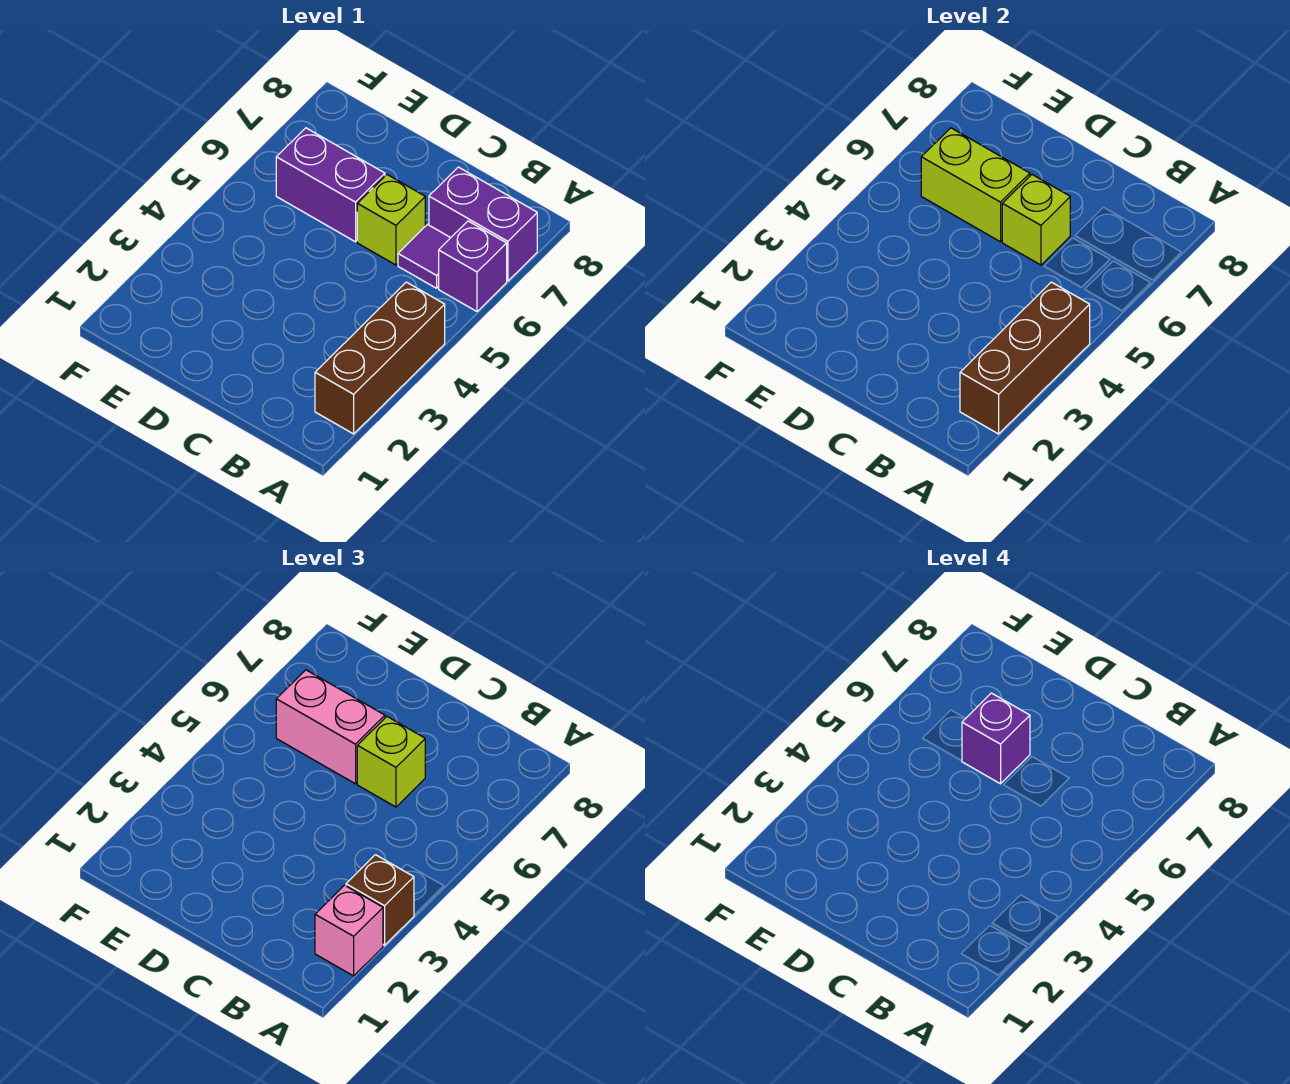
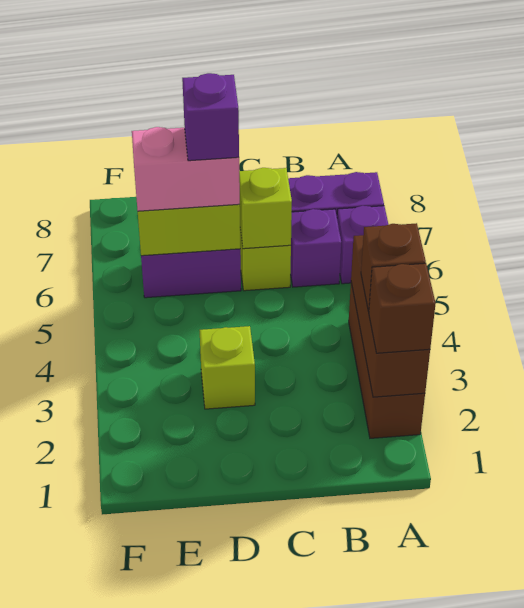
pink brick A2 level 3 -> brown brick A2 level 3
purple tile B6 level 1 -> purple brick B6 level 1
lime brick C6 level 3 -> lime brick D3 level 1

